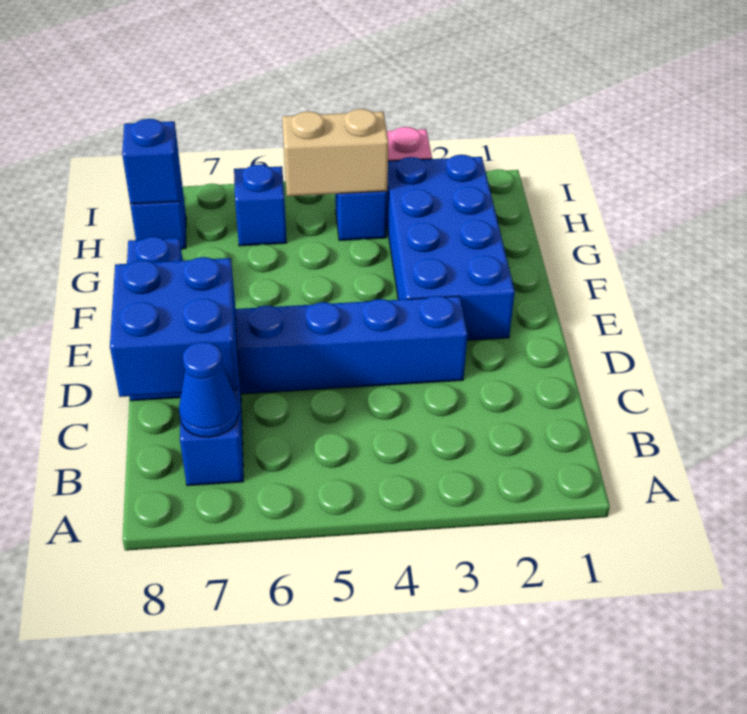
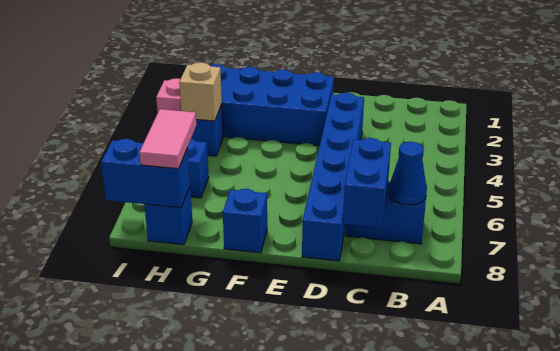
blue brick C7:D8 level 2 -> blue brick C7:C8 level 2
tan brick H4:H5 level 2 -> tan brick H4 level 2
none -> pink tile H7:H8 level 3
blue brick H8 level 2 -> blue brick H8:I8 level 2

